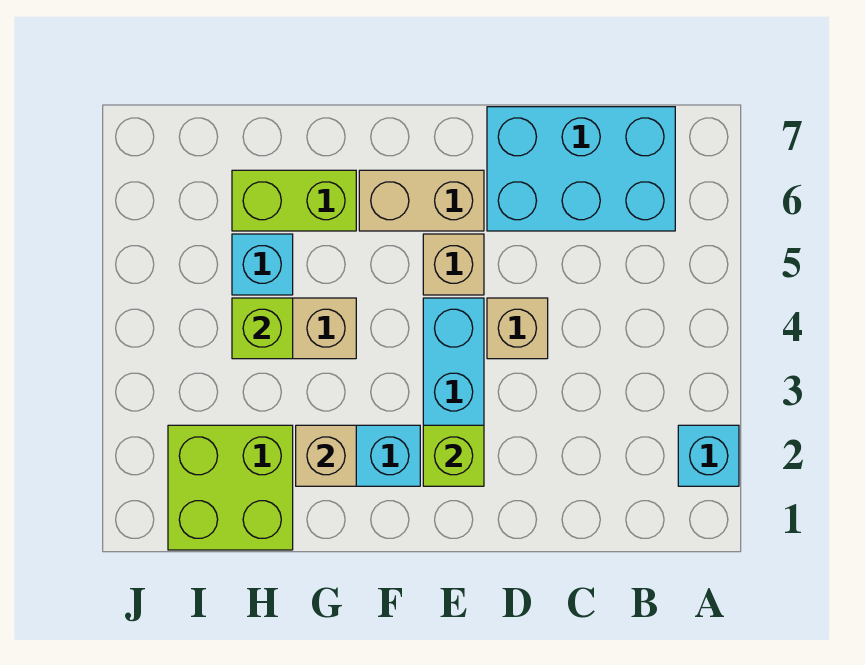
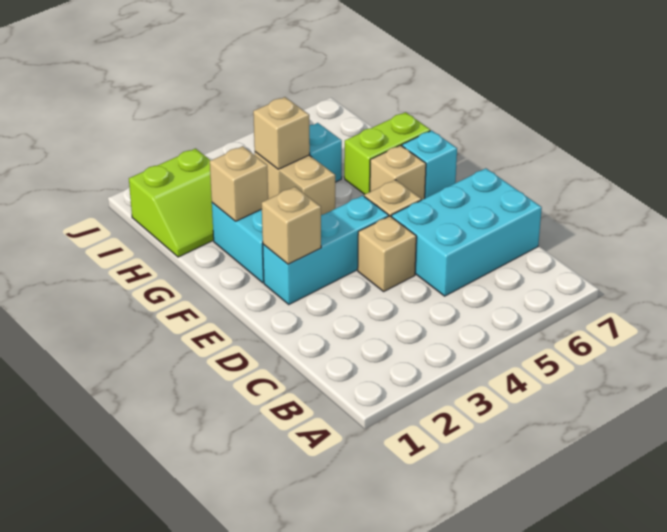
cyan brick A2 level 1 -> cyan brick F7 level 1
cyan brick B6:D7 level 1 -> cyan brick C5:D7 level 1
lime brick E2 level 2 -> tan brick E2 level 2
tan brick E6:F6 level 1 -> tan brick F6 level 1
lime brick G6:H6 level 1 -> lime brick G6:G7 level 1
lime brick H1:I2 level 1 -> lime slope H1:I2 level 1 top I
lime brick H4 level 2 -> tan brick H4 level 2

